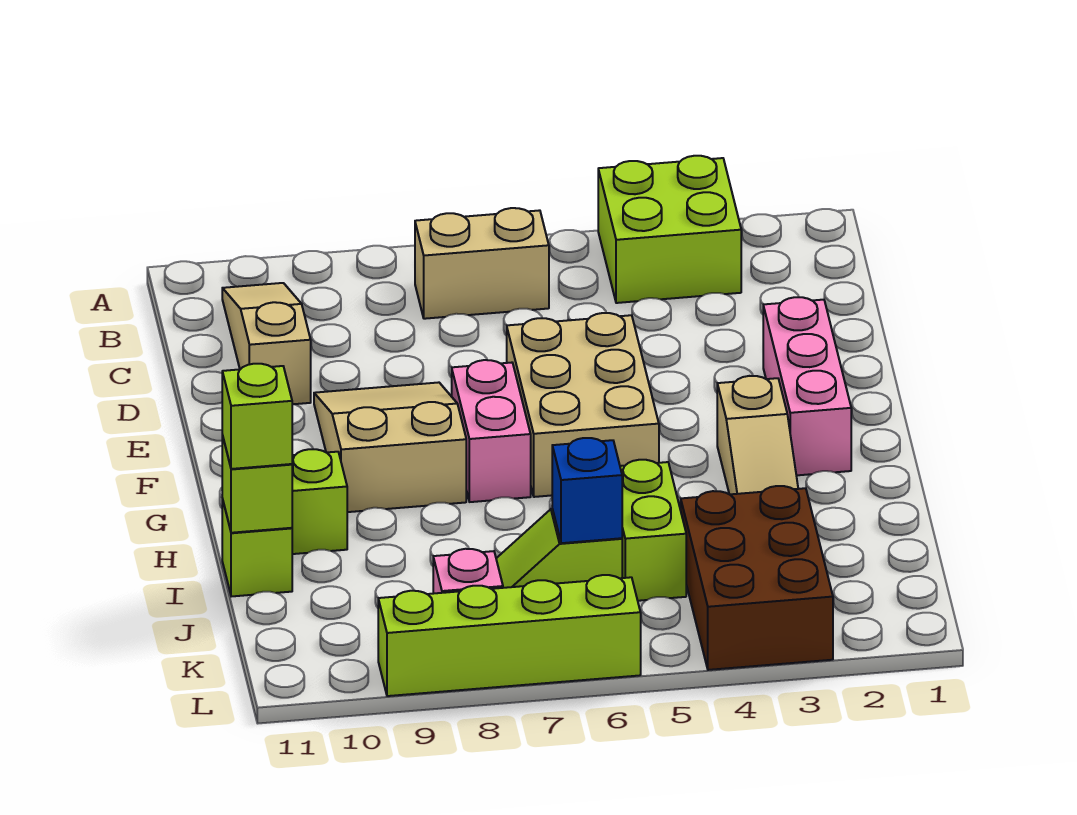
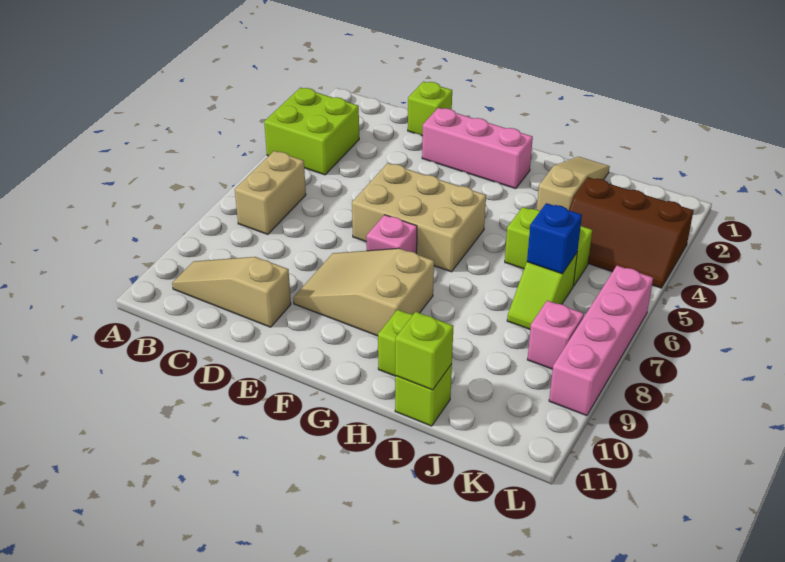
pink brick F7:G7 level 1 -> pink brick F7 level 1
tan slope G3:I3 level 1 top G -> tan slope I1:I3 level 1 top 3
lime brick I11 level 3 -> lime brick D1 level 1
brown brick J3:L4 level 1 -> brown slope J3:L4 level 1 top 3
lime brick L6:L9 level 1 -> pink brick L6:L9 level 1

